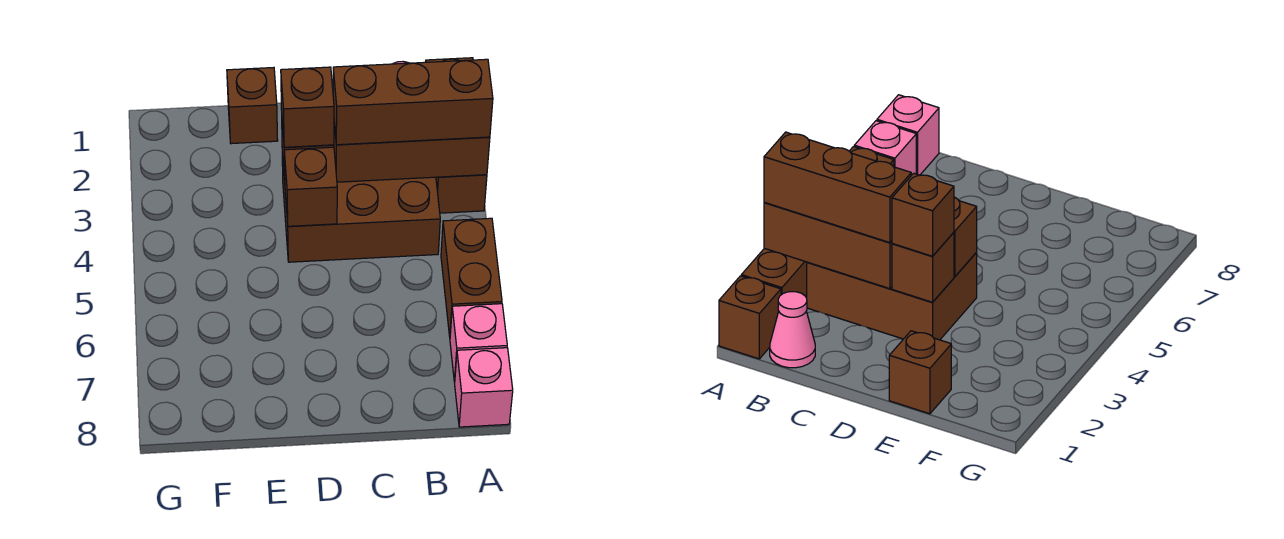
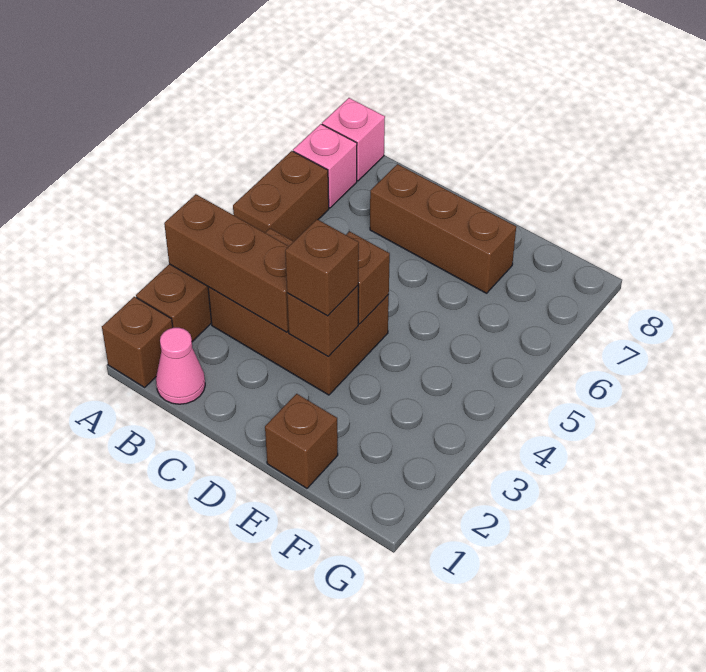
brown brick A3:C3 level 3 -> brown brick C7:E7 level 1

